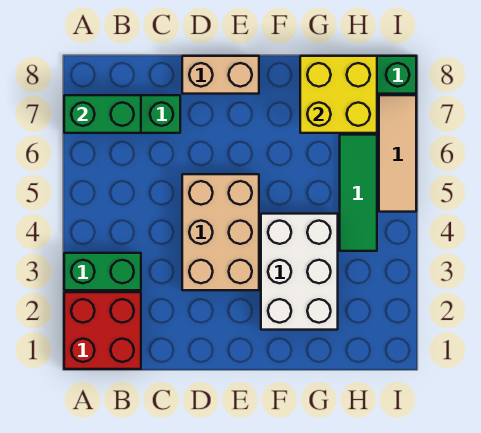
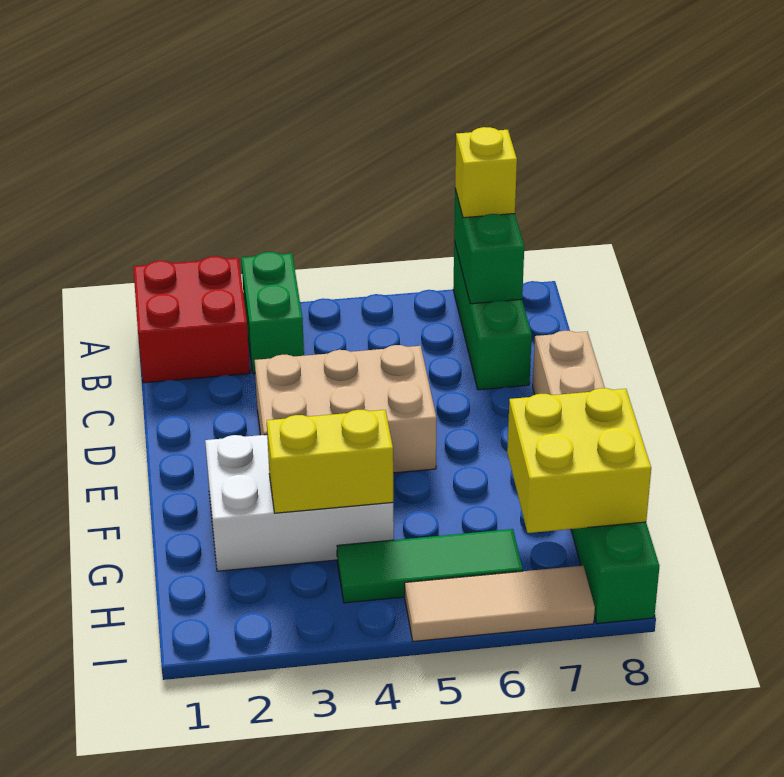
none -> yellow brick A7 level 3
none -> yellow brick G3:G4 level 2

